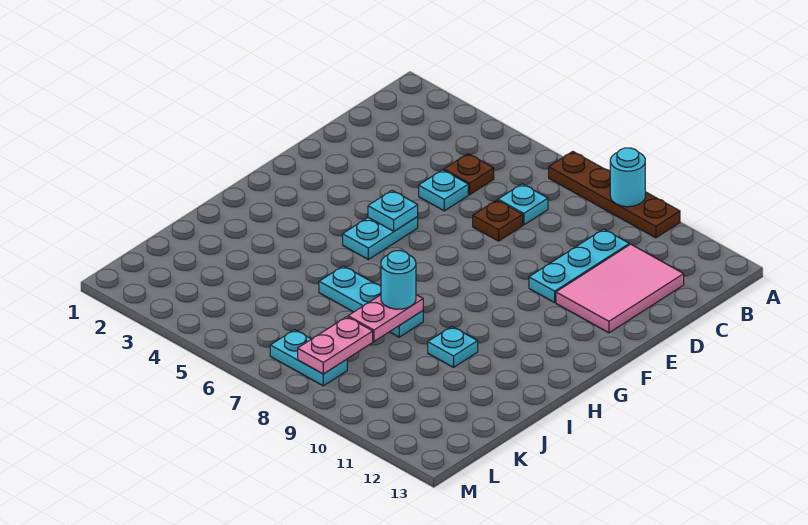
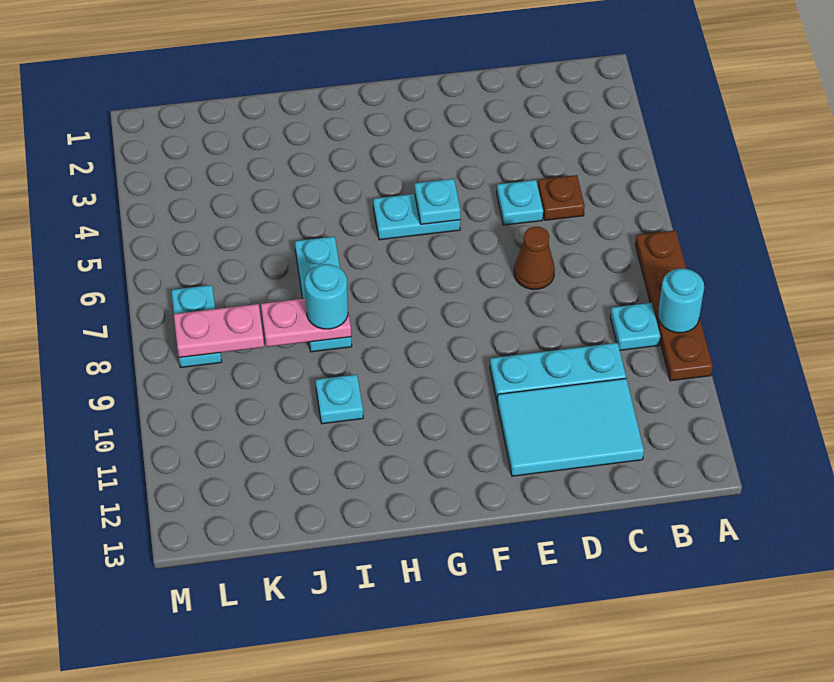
cyan plate C7 level 1 -> cyan plate B9 level 1
pink tile C11:E12 level 1 -> cyan tile C11:E12 level 1
brown plate D7 level 1 -> brown cone D7 level 1

